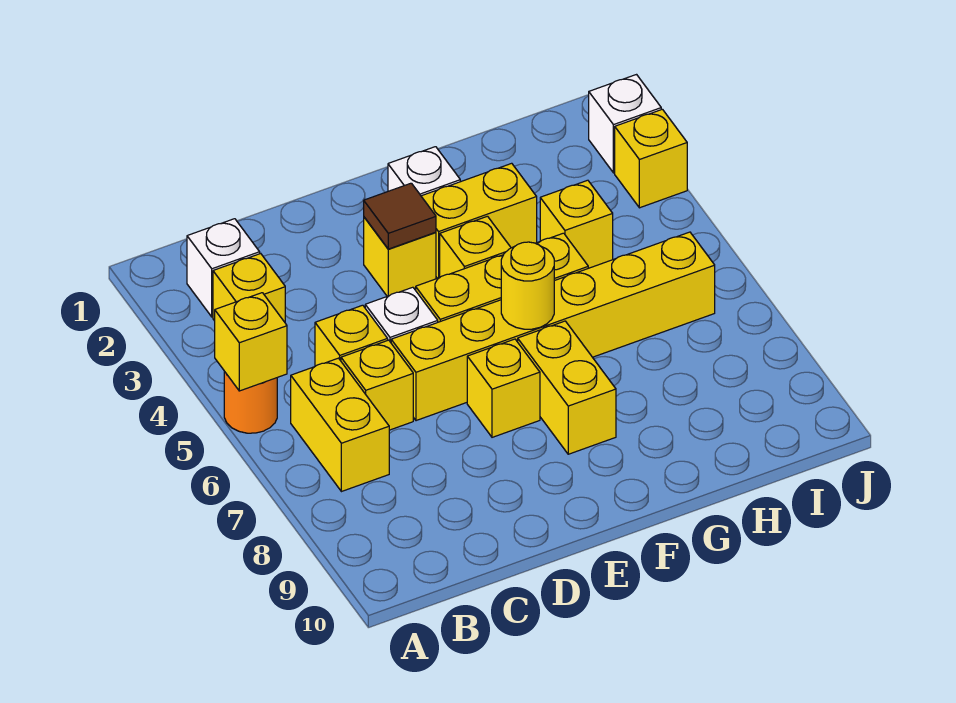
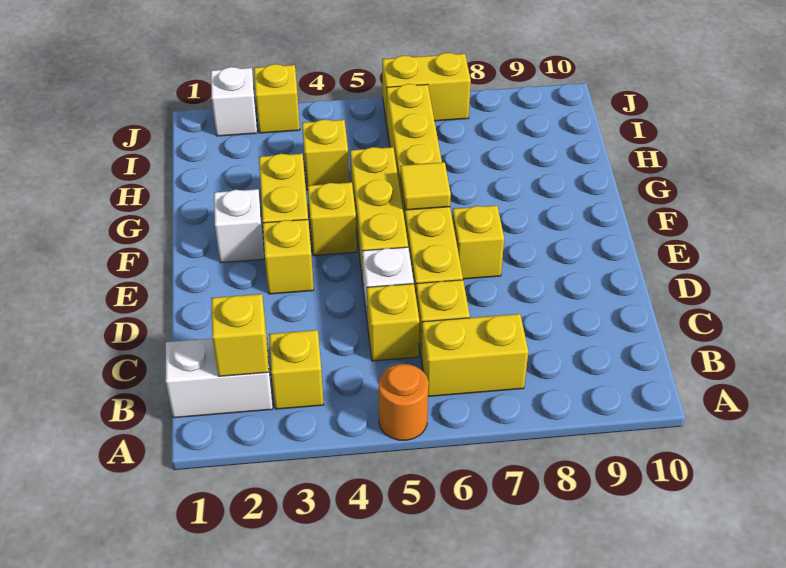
yellow brick A5 level 2 -> yellow brick B2 level 2
white brick B2 level 1 -> white brick B1:B2 level 1
brown tile E3 level 2 -> none
yellow round brick F6 level 2 -> yellow tile F6 level 2
yellow brick F7:F8 level 1 -> yellow brick J6:J7 level 1

